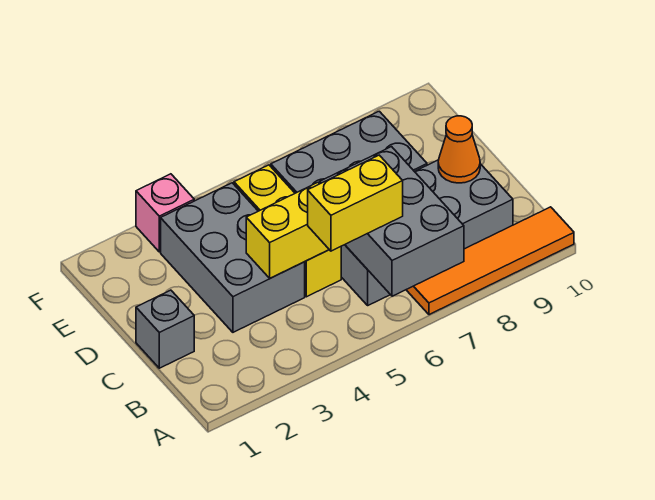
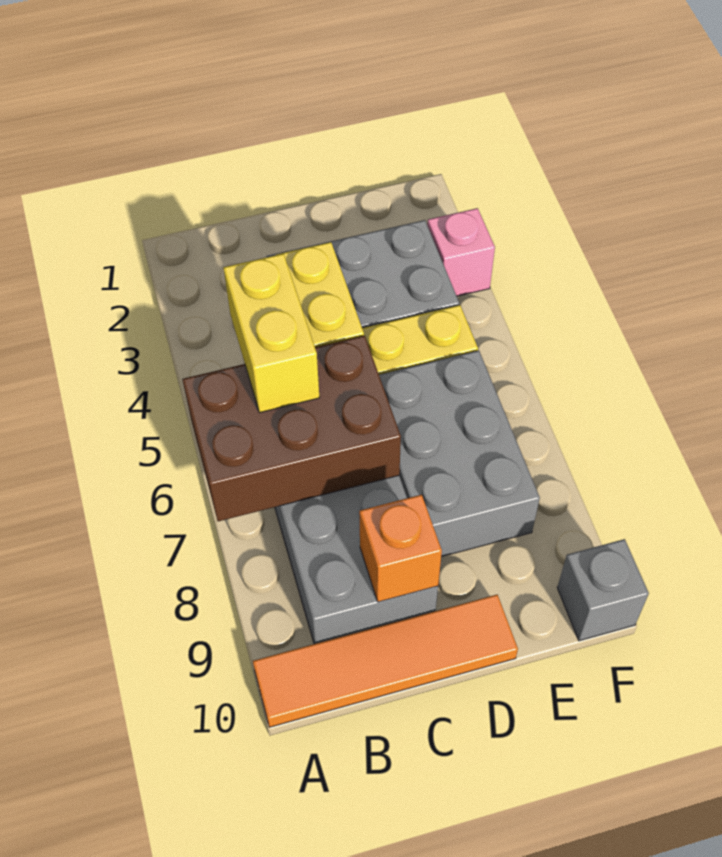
grey brick A6:C7 level 2 -> brown brick A6:C7 level 2
orange tile A7:A10 level 1 -> orange tile A10:D10 level 1
grey brick C1 level 1 -> grey brick F10 level 1
orange cone C9 level 2 -> orange brick C9 level 2

